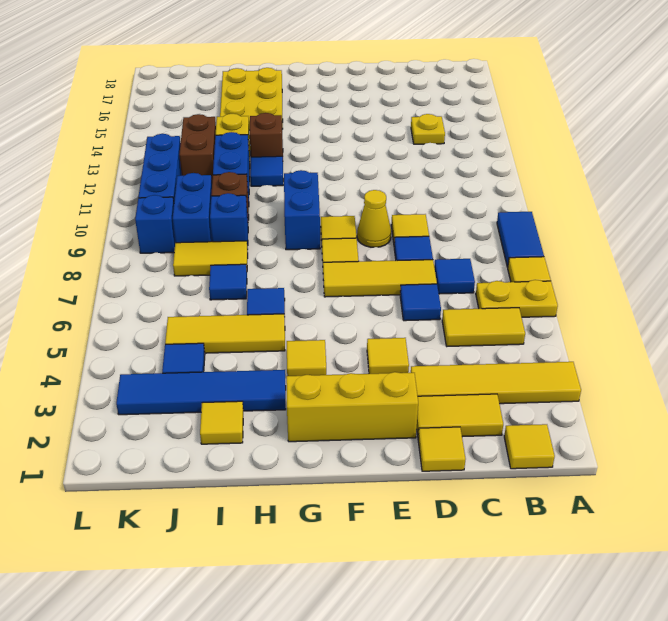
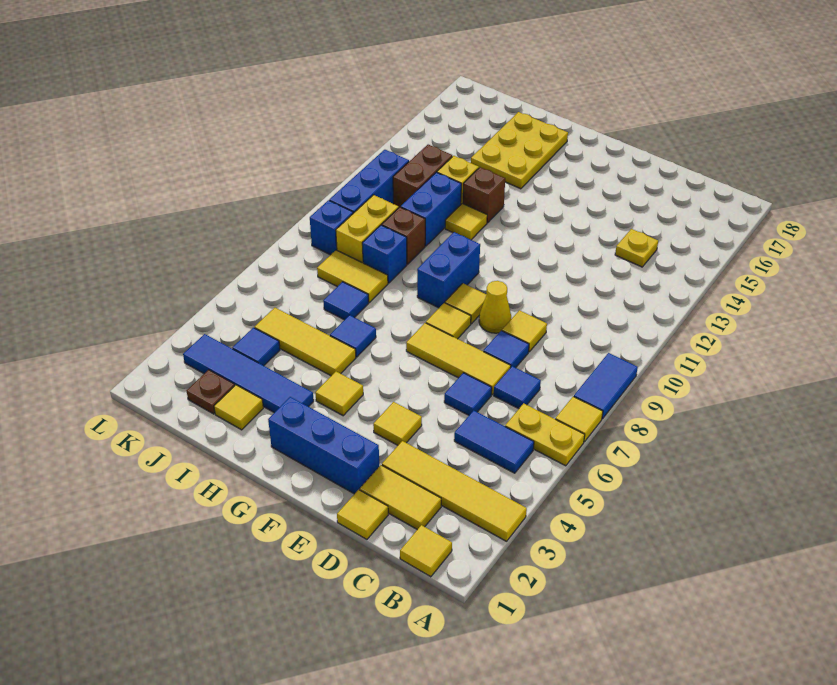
yellow tile B5:C5 level 1 -> blue tile B5:C5 level 1
yellow brick E2:G2 level 1 -> blue brick E2:G2 level 1
blue tile H12 level 1 -> yellow tile H12 level 1
none -> brown plate J2 level 1
blue brick J9:J10 level 1 -> yellow brick J9:J10 level 1

